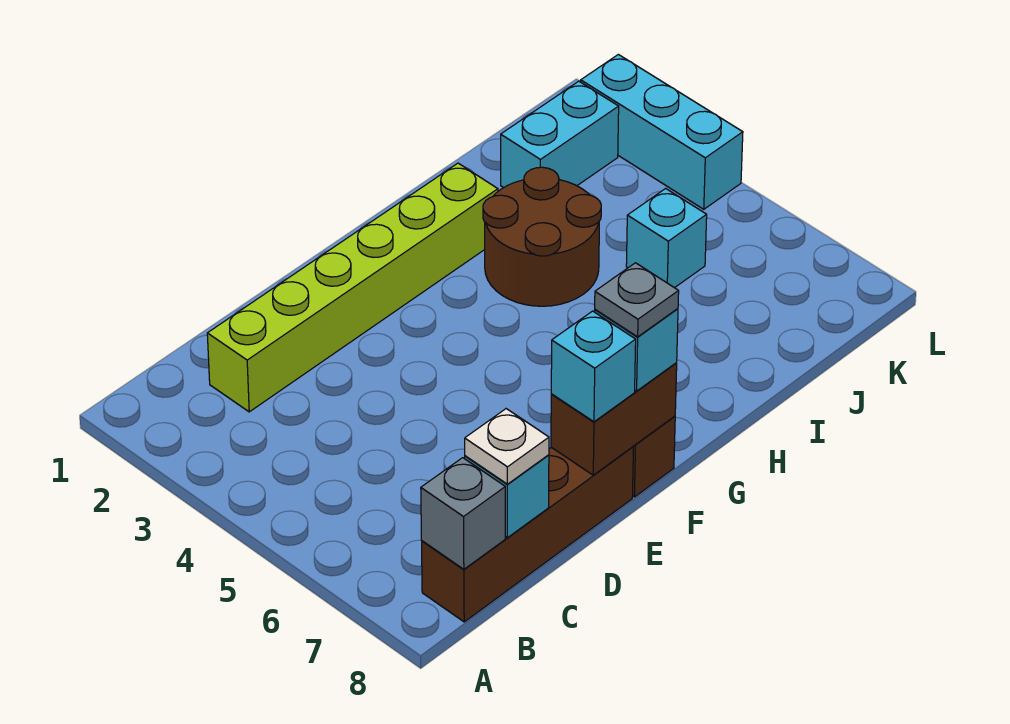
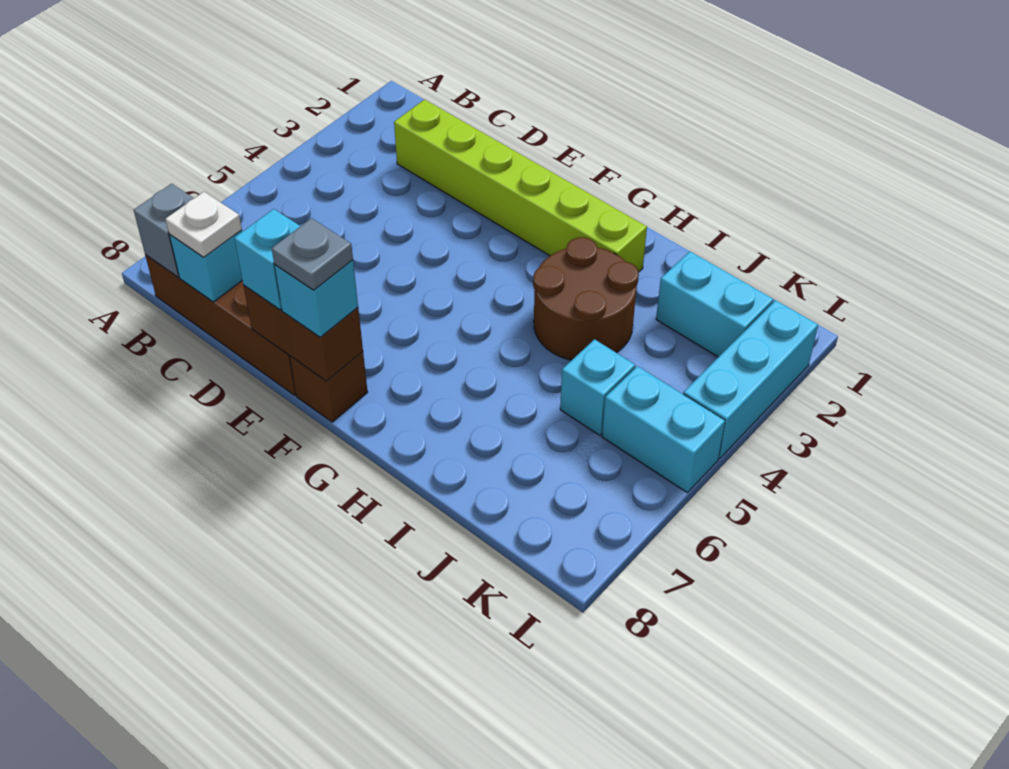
none -> cyan brick K5:L5 level 1

